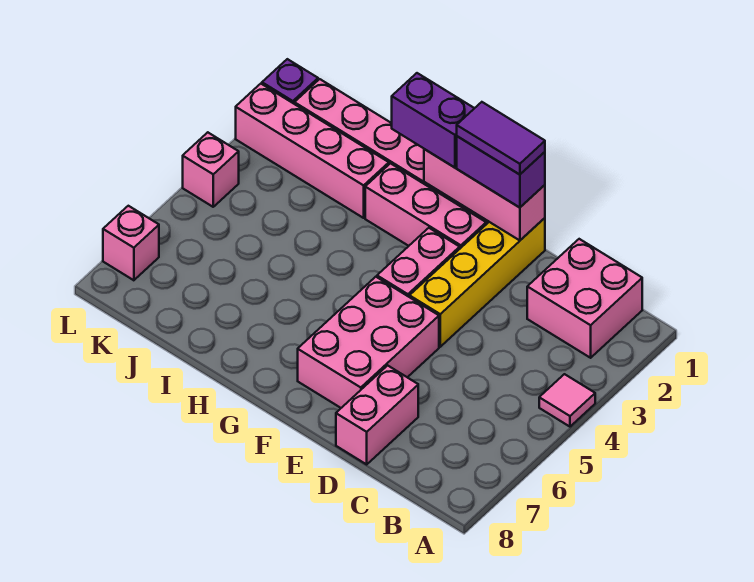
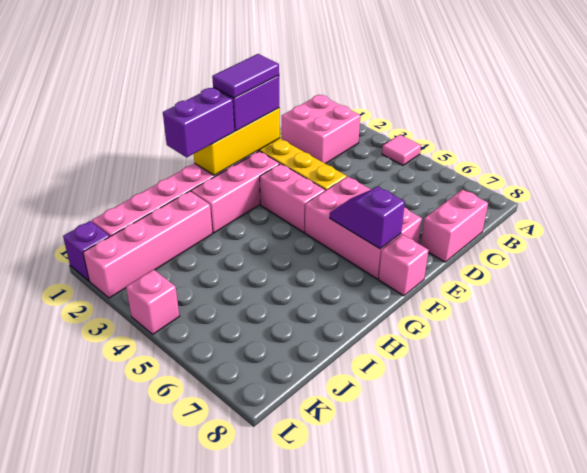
pink brick D7:D8 level 1 -> pink brick C8:D8 level 1
pink brick E1:G1 level 2 -> yellow brick E1:G1 level 2
none -> purple slope F6:F7 level 2 top 7
pink brick L7 level 1 -> pink brick F8 level 1

